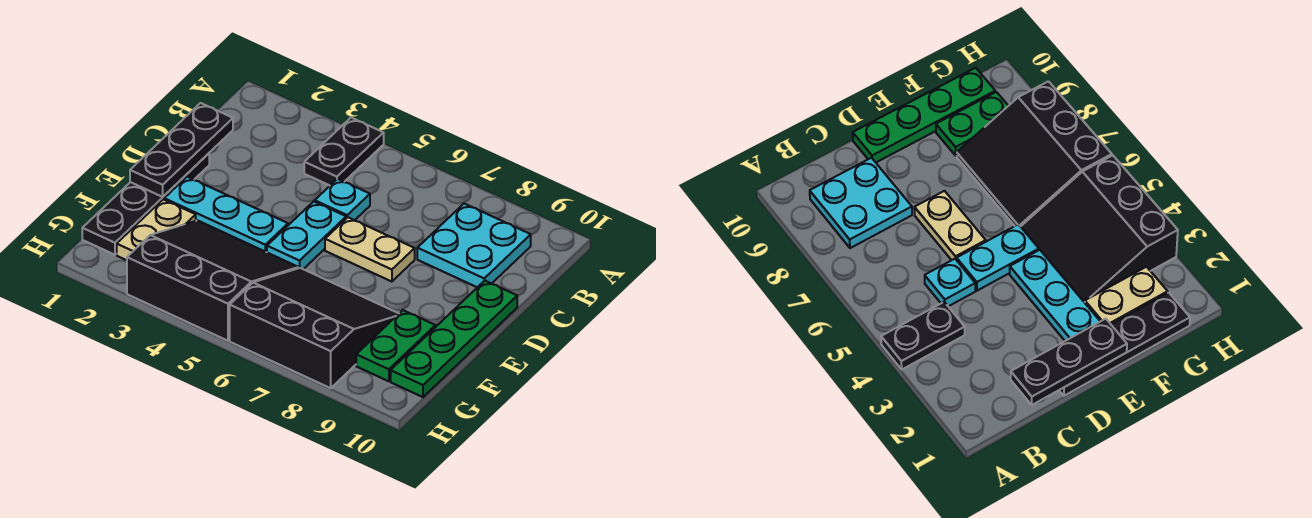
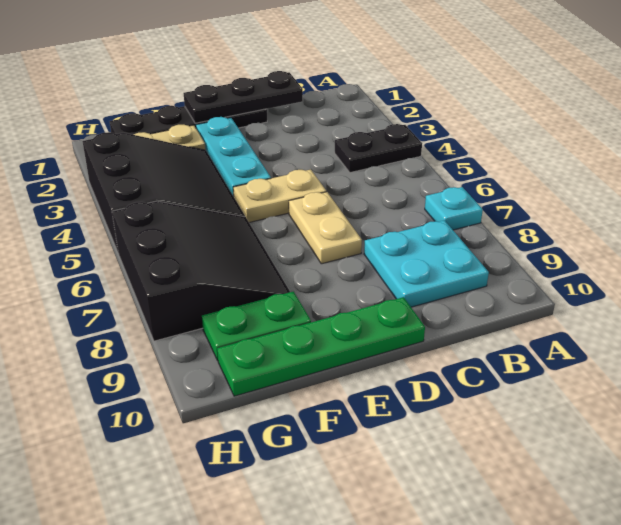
cyan plate C5 level 1 -> cyan plate A7 level 1
cyan plate D5:E5 level 1 -> tan plate D5:E5 level 1

